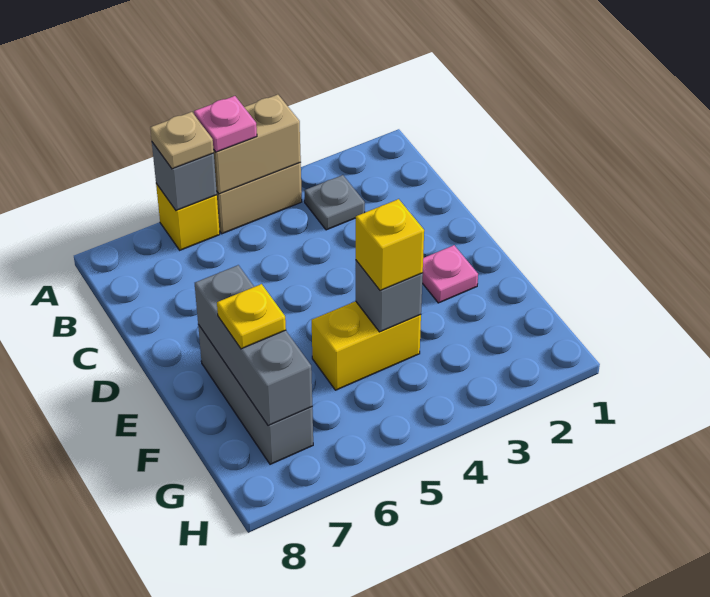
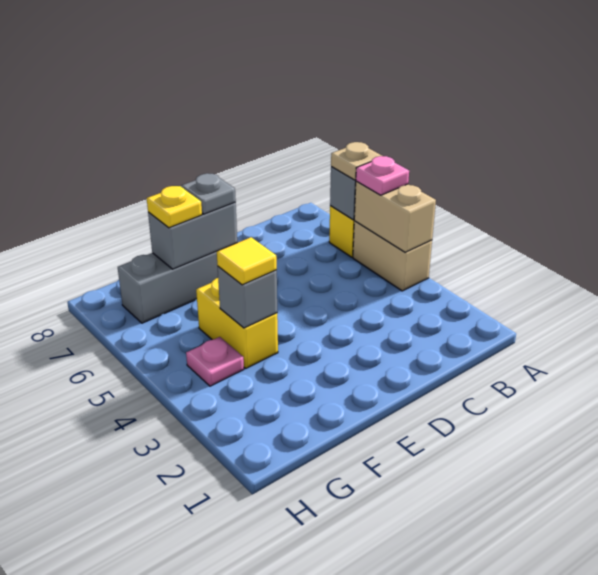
grey plate B3 level 1 -> grey plate E7 level 3
pink plate E2 level 1 -> pink plate G4 level 1
grey brick E7:G7 level 2 -> grey brick E7:F7 level 2
yellow brick F4 level 3 -> yellow tile F4 level 3

